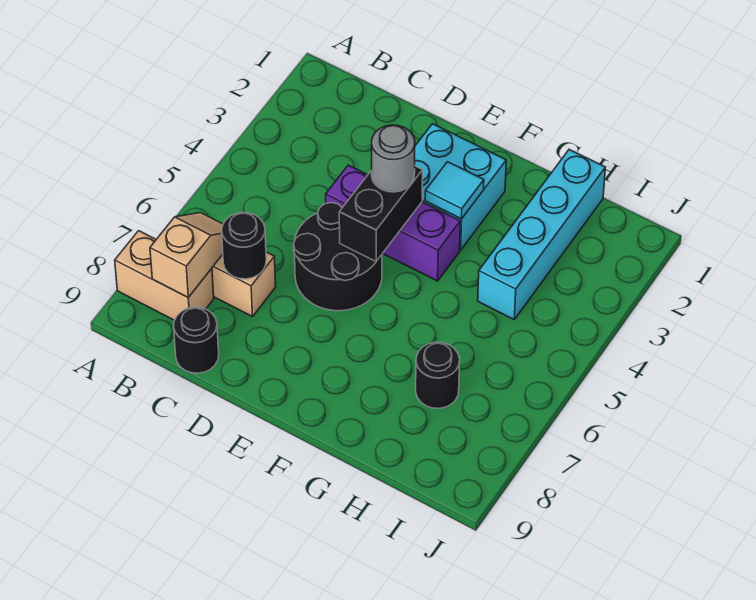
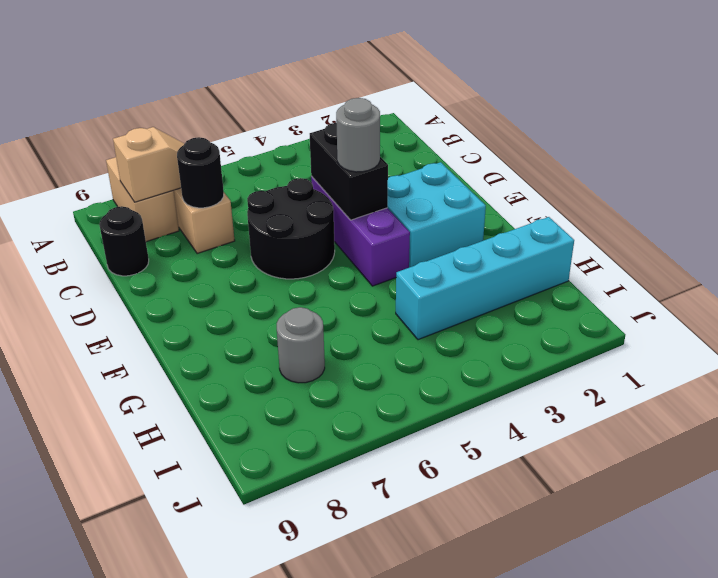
black brick E4:E5 level 2 -> black brick D4:E4 level 2
cyan tile F3 level 2 -> none
black round brick H7 level 1 -> grey round brick H7 level 1

